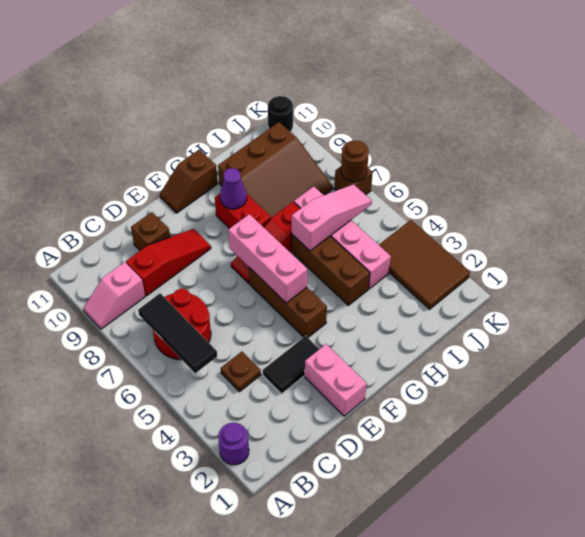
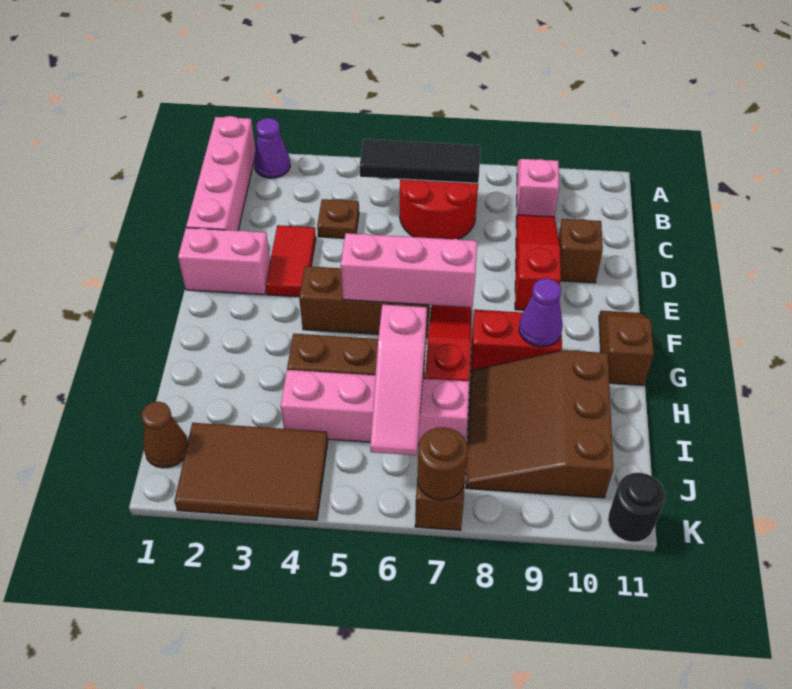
none -> pink brick A1:D1 level 1
purple round brick A2 level 1 -> purple cone A2 level 1
red slope C9:E9 level 1 top C -> red slope C9:E9 level 1 top E
black tile D3:E3 level 1 -> red tile D3:E3 level 1
none -> brown cone J1 level 1

